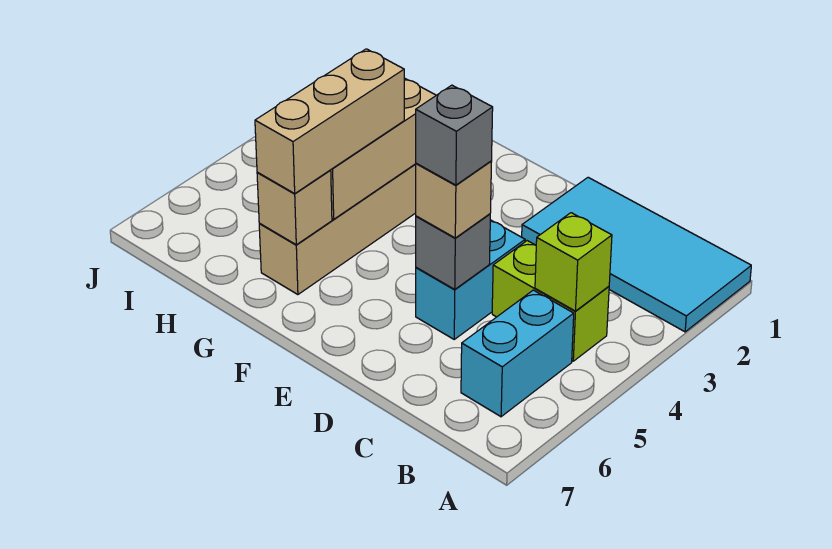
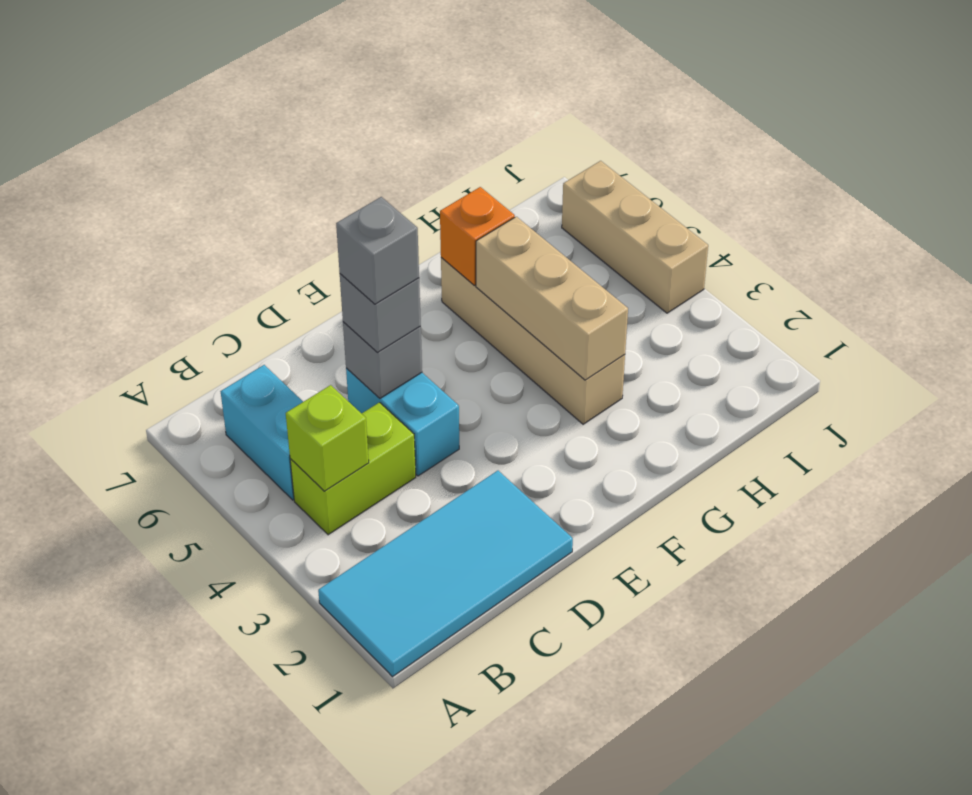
tan brick D5 level 3 -> grey brick D5 level 3
tan brick G4:G6 level 3 -> tan brick J4:J6 level 1
tan brick G6 level 2 -> orange brick G6 level 2

